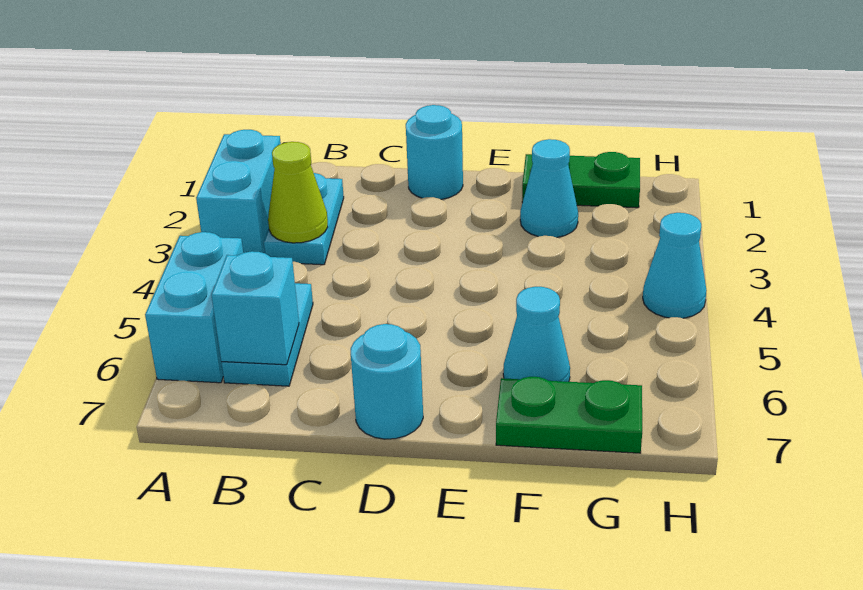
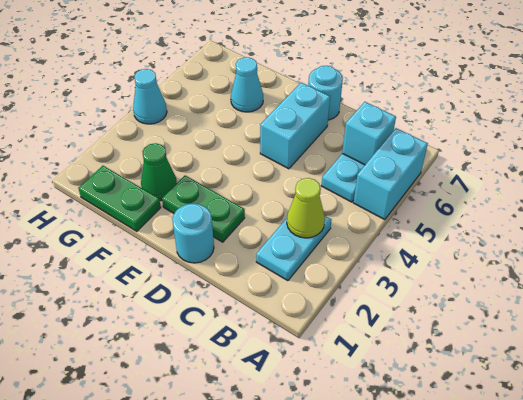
cyan brick A2:A3 level 1 -> cyan brick D5:D6 level 1
cyan cone F2 level 1 -> green cone F2 level 1
green plate F7:G7 level 1 -> green plate D2:E2 level 1

